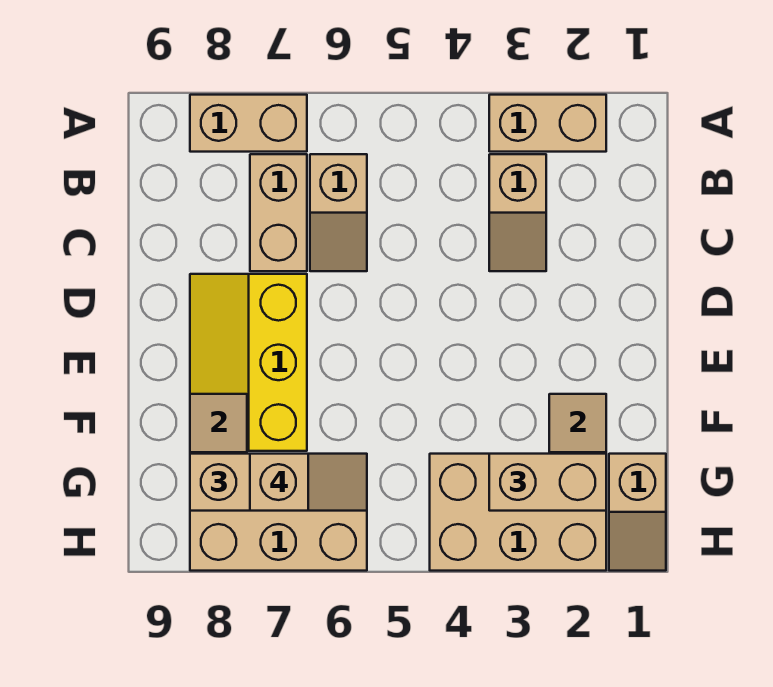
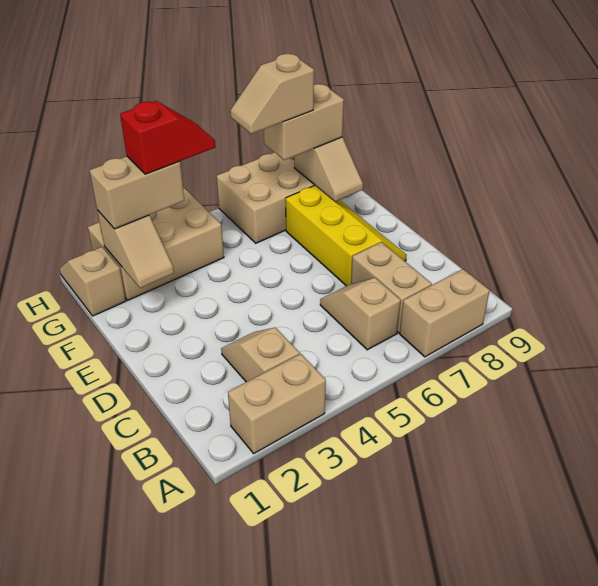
none -> red slope G3:G4 level 4 top 3

